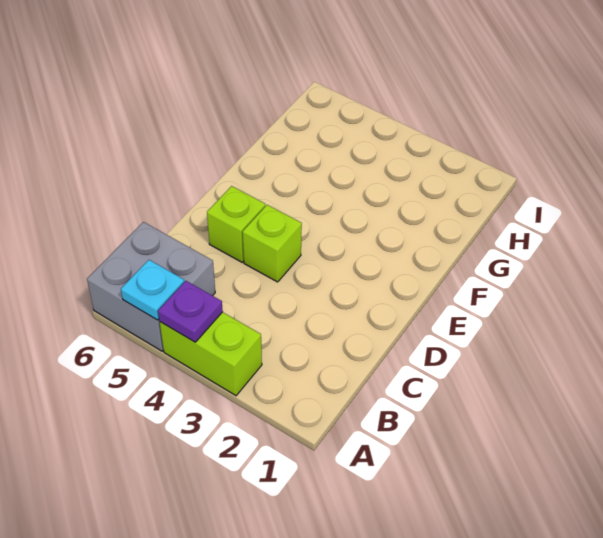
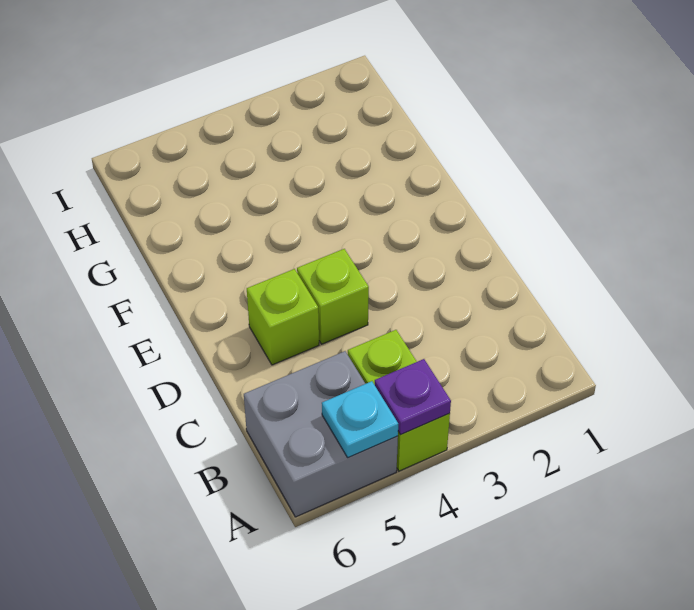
lime brick A3:A4 level 1 -> lime brick A4:B4 level 1

